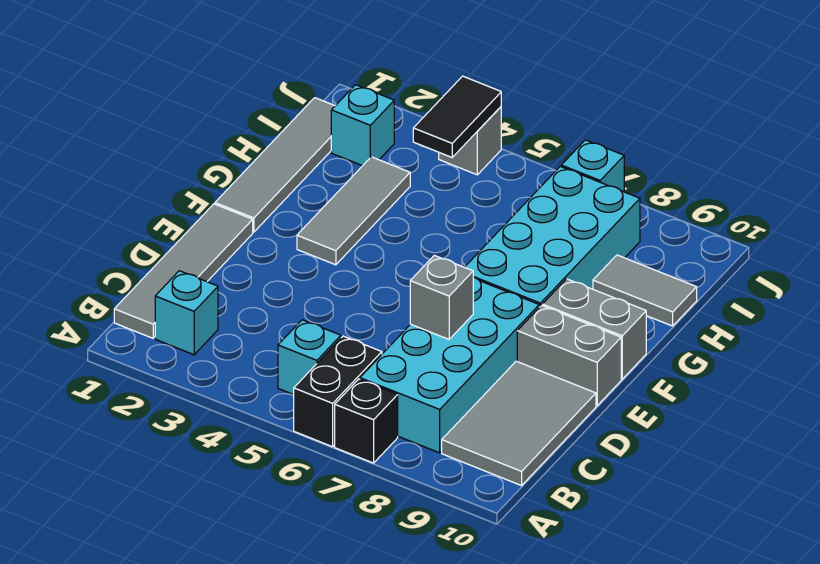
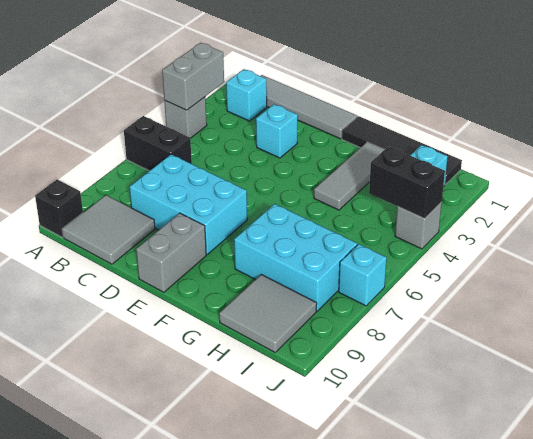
black brick A7 level 1 -> black brick A10 level 1
cyan brick B5 level 1 -> cyan brick D3 level 1
cyan brick B7:E8 level 1 -> cyan brick C7:E8 level 1
grey tile B9:D10 level 1 -> grey tile B9:C10 level 1
grey brick D7 level 2 -> grey brick A4 level 1
grey tile F1:I1 level 1 -> black tile F1:I1 level 1
grey tile F3:H3 level 1 -> grey tile G2:G4 level 1
cyan brick F7:I8 level 1 -> cyan brick G7:I8 level 1
grey brick F9:F10 level 1 -> grey brick A3:A4 level 2
grey tile H9:H10 level 1 -> grey tile H9:I10 level 1
black tile I4:J4 level 2 -> black brick I4:J4 level 2

